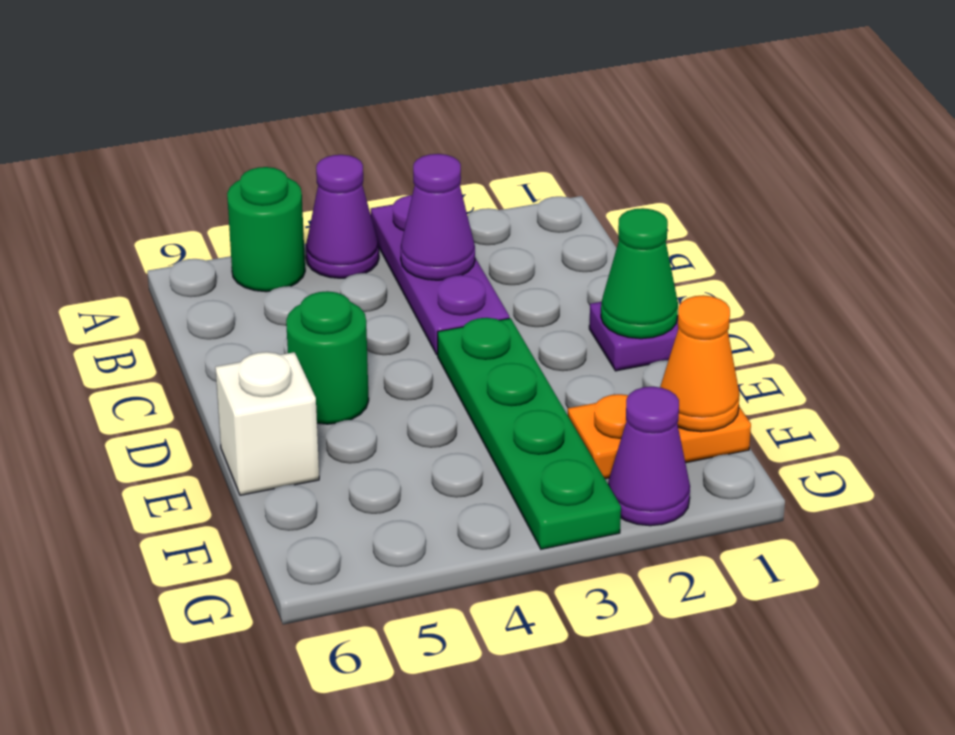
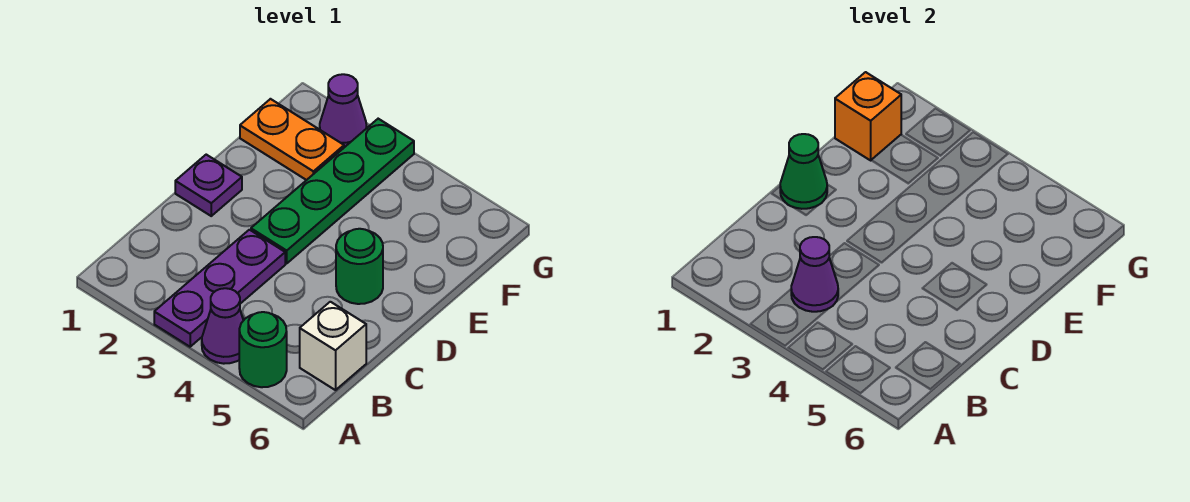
white brick E6 level 1 -> white brick B6 level 1
orange cone F1 level 2 -> orange brick F1 level 2

